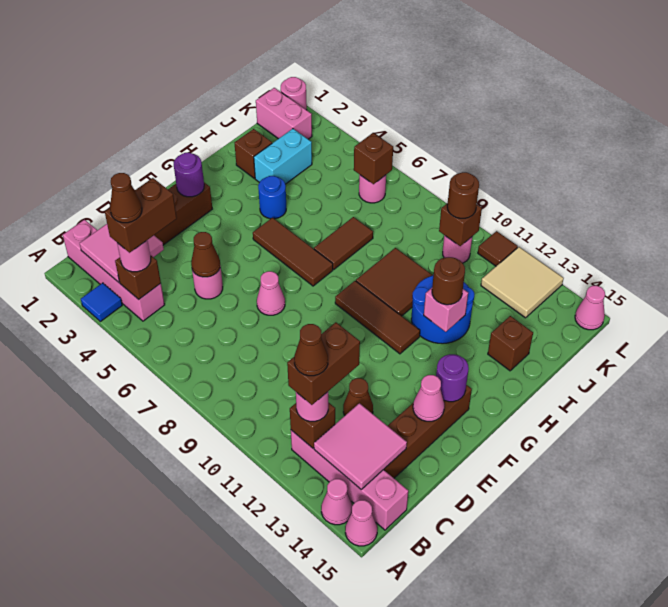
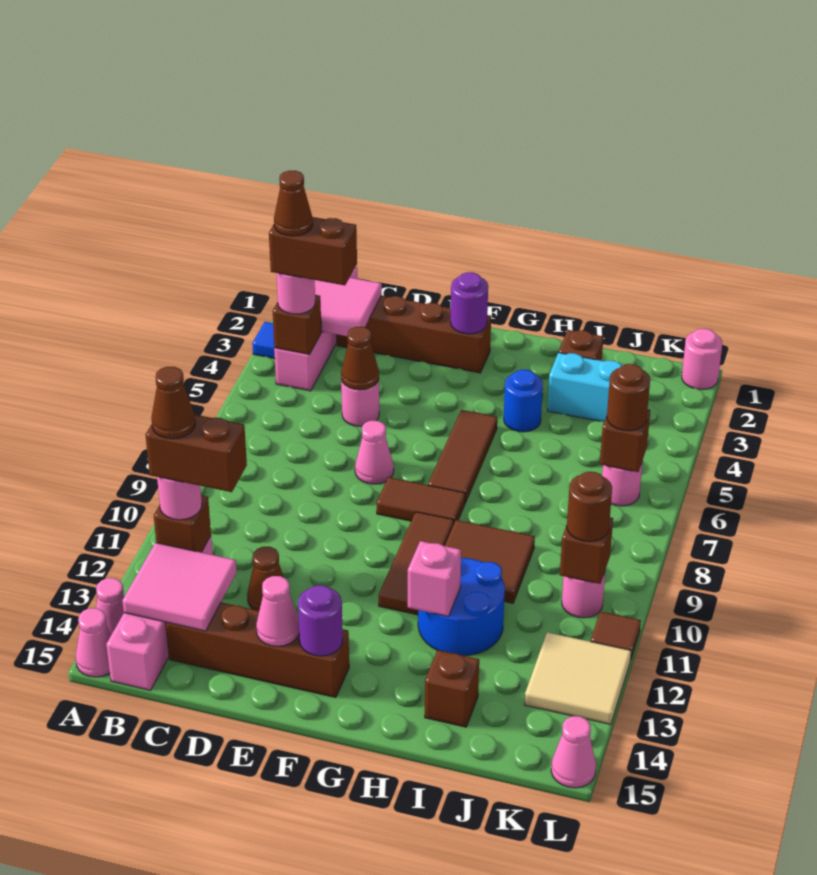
brown tile H7:I7 level 1 -> brown tile F8:G8 level 1
brown round brick H12 level 3 -> brown round brick K6 level 3
pink brick K1:K2 level 1 -> none

